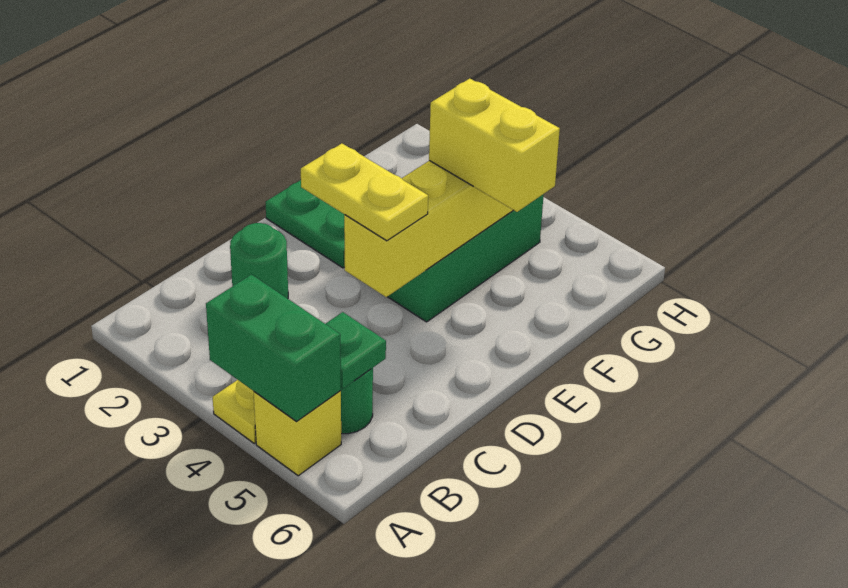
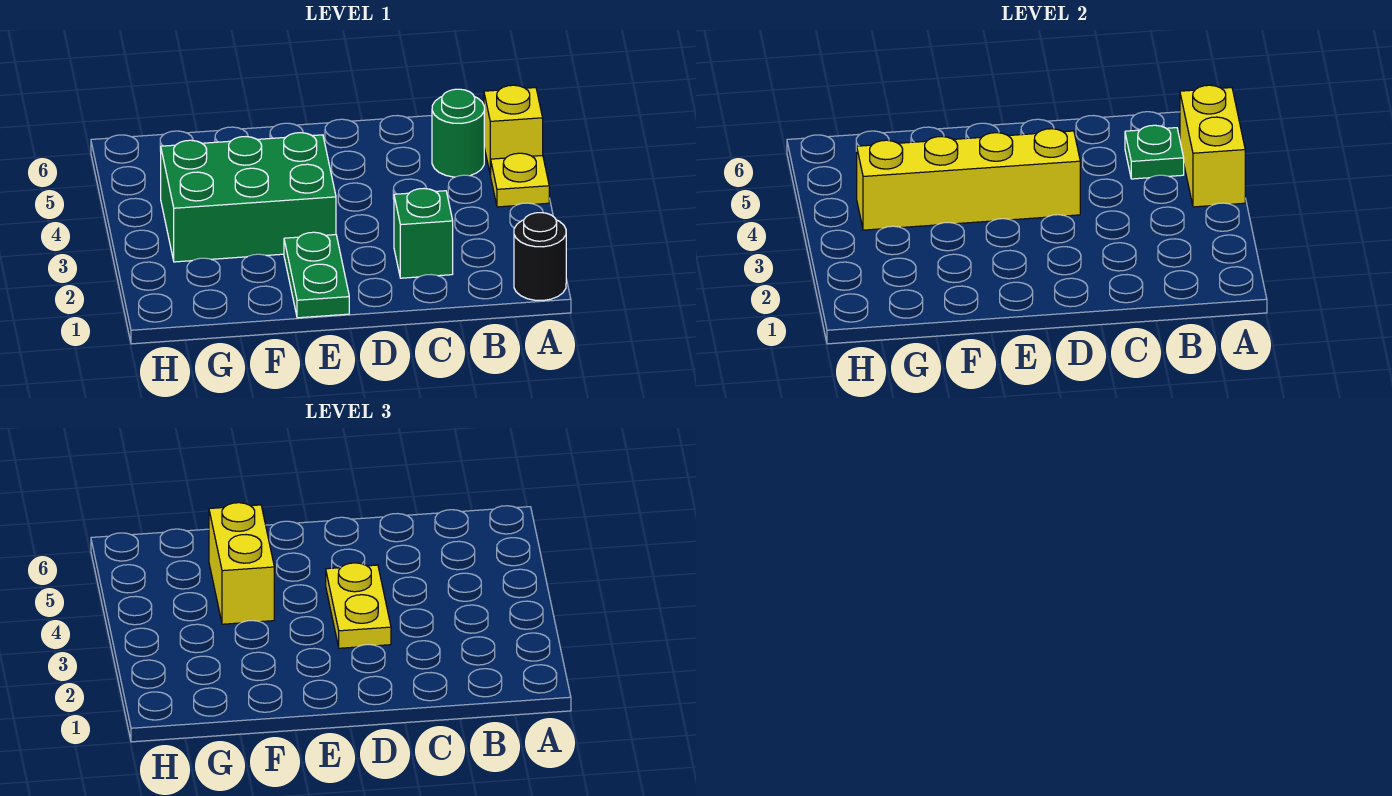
none -> black round brick A1 level 1
green brick A4:A5 level 2 -> yellow brick A4:A5 level 2
green round brick C2 level 1 -> green brick C2 level 1

